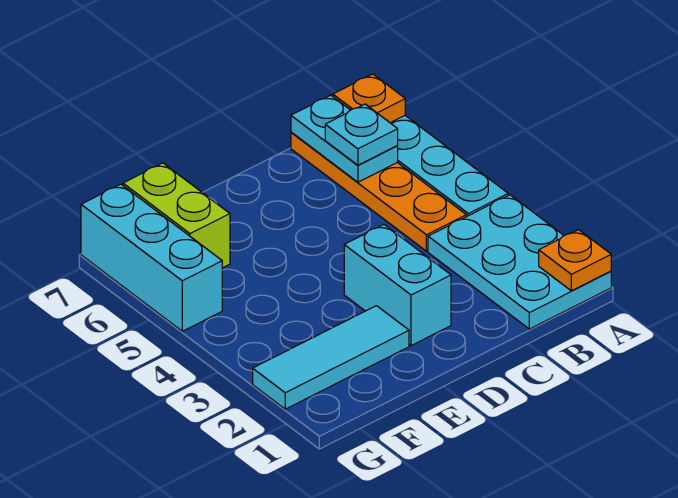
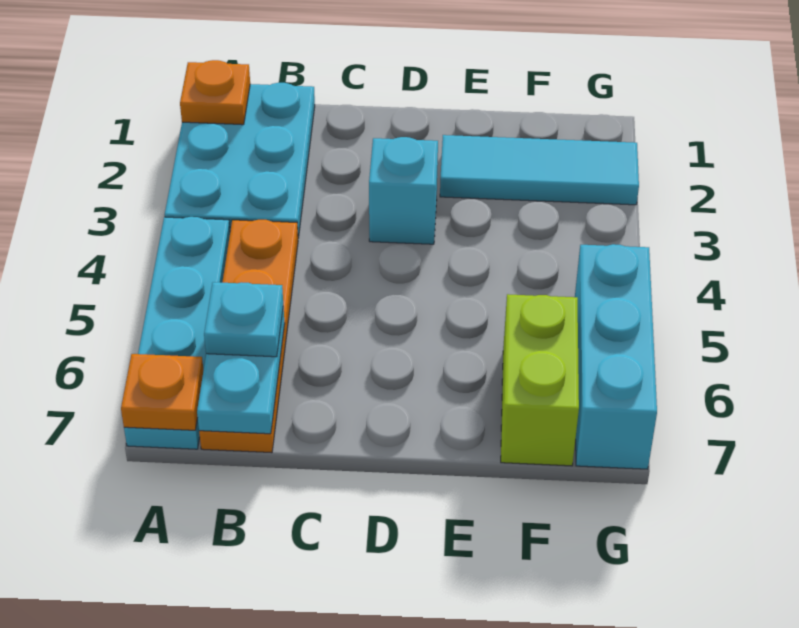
cyan brick D2:D3 level 1 -> cyan brick D3 level 1

